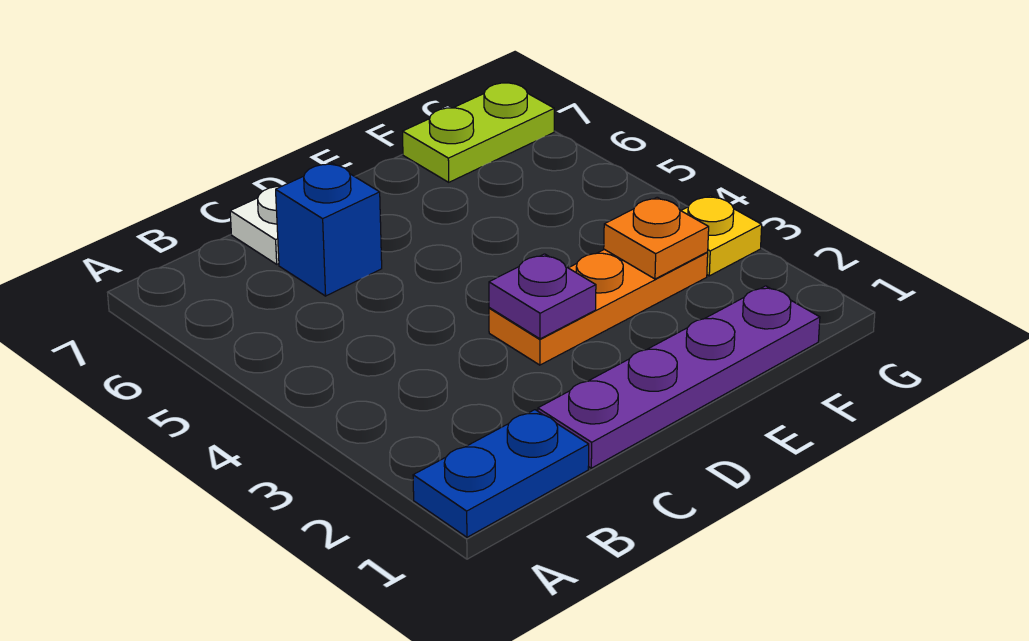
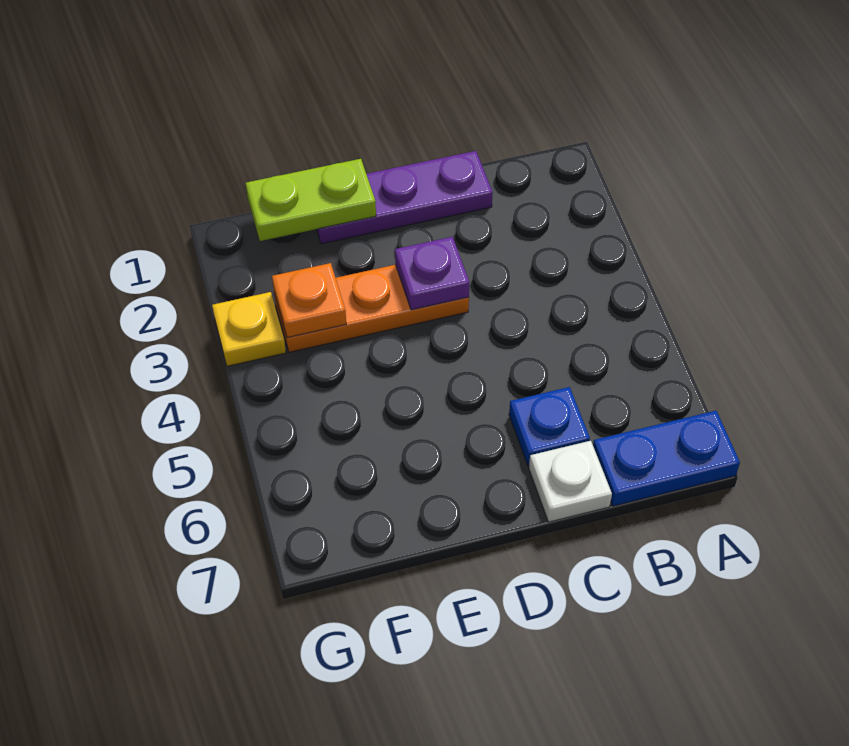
blue plate A1:B1 level 1 -> blue plate A7:B7 level 1
purple plate C1:F1 level 1 -> purple plate C1:E1 level 1
blue brick C6 level 1 -> blue plate C6 level 1
lime plate F7:G7 level 1 -> lime plate E1:F1 level 2

